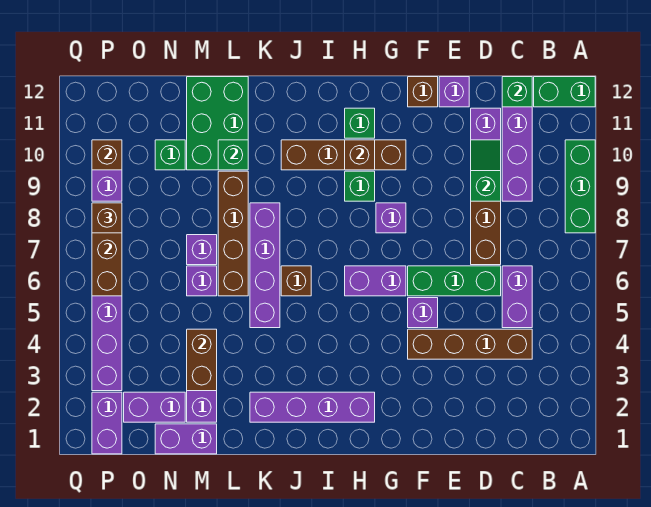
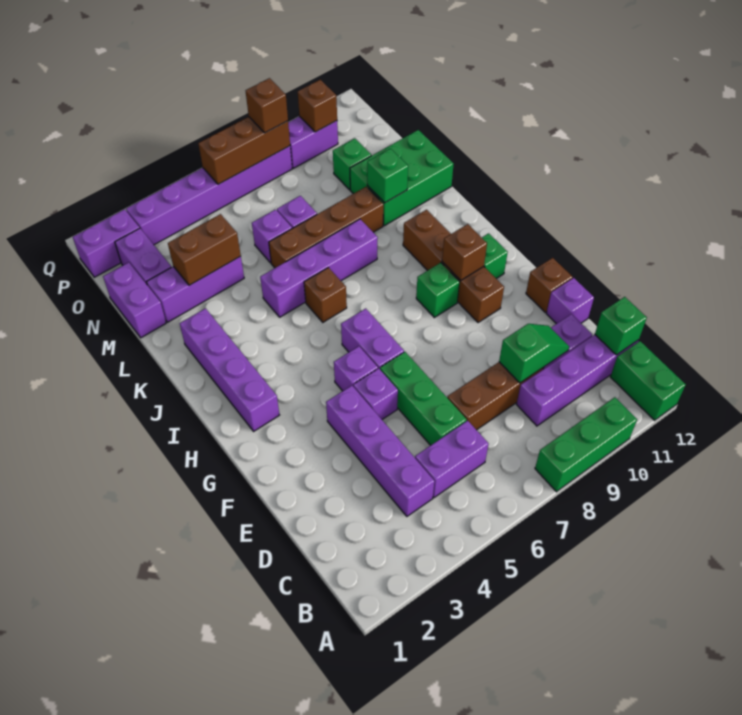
brown brick C4:F4 level 1 -> purple brick C4:F4 level 1
purple brick G8 level 1 -> purple brick G5 level 1

